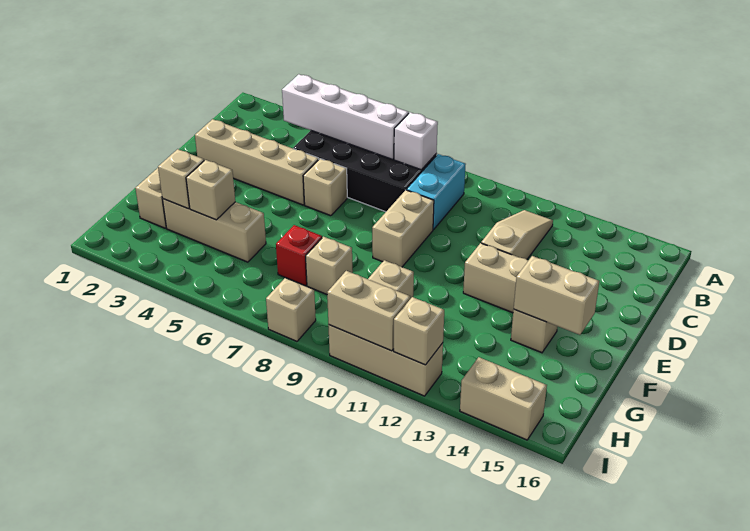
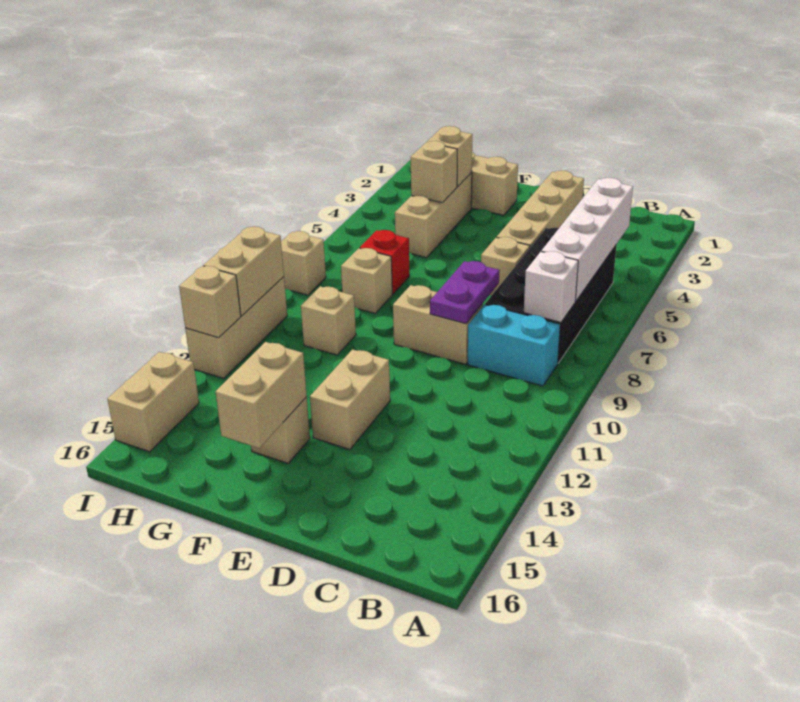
tan slope B12:D12 level 1 top D -> none
none -> purple plate D8:D9 level 2

